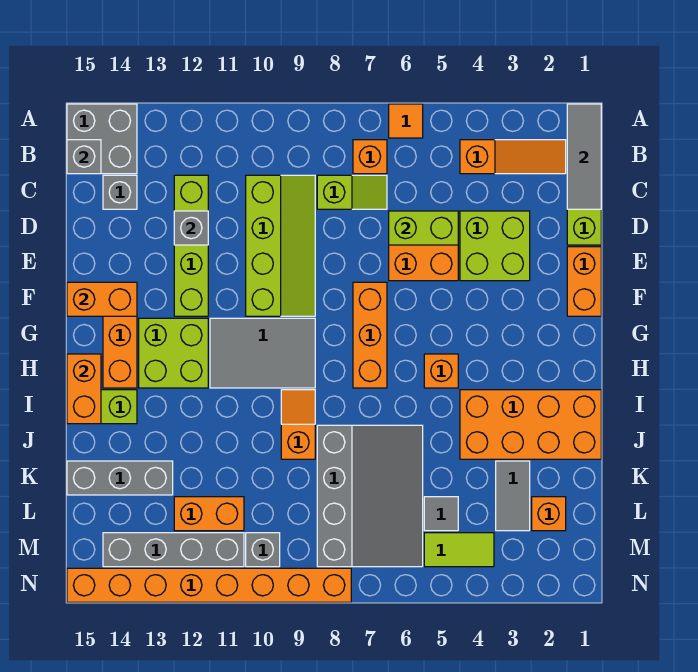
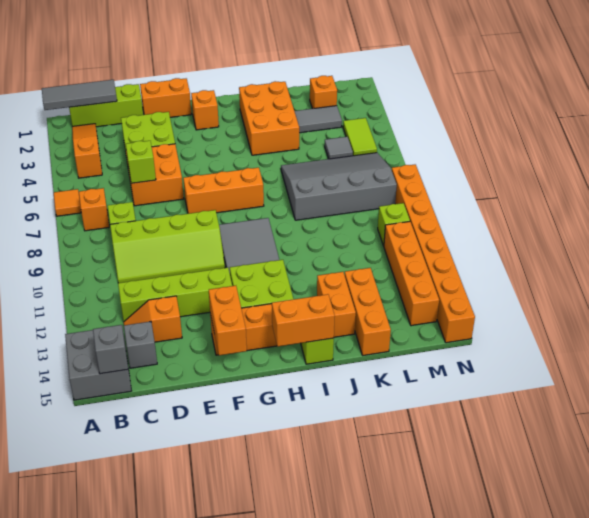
lime slope C9:F10 level 1 top 10 -> lime slope C9:F10 level 1 top 9
lime brick D5:D6 level 2 -> lime brick D6 level 2
grey brick D12 level 2 -> none
orange brick H5 level 1 -> orange brick G2 level 1
orange brick I1:J4 level 1 -> orange brick I2:J4 level 1
orange slope I9:J9 level 1 top J -> orange slope C13:D13 level 1 top D
grey brick K13:K15 level 1 -> orange brick K13:K15 level 1
orange brick L11:L12 level 1 -> orange brick J13:J14 level 1
grey brick M10 level 1 -> lime brick M10 level 1
grey brick M11:M14 level 1 -> orange brick M11:M14 level 1

